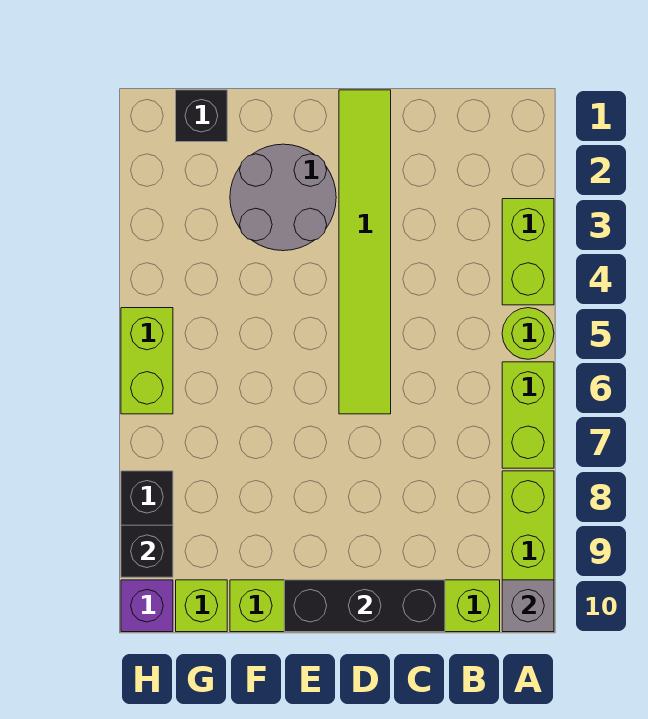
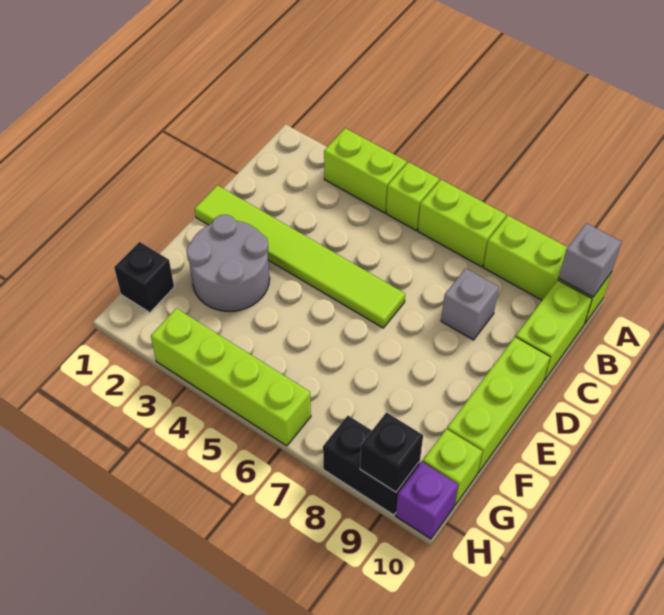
lime round brick A5 level 1 -> lime brick A5 level 1
none -> grey brick C8 level 1
black brick C10:E10 level 2 -> none
lime brick H5:H6 level 1 -> lime brick H3:H6 level 1

